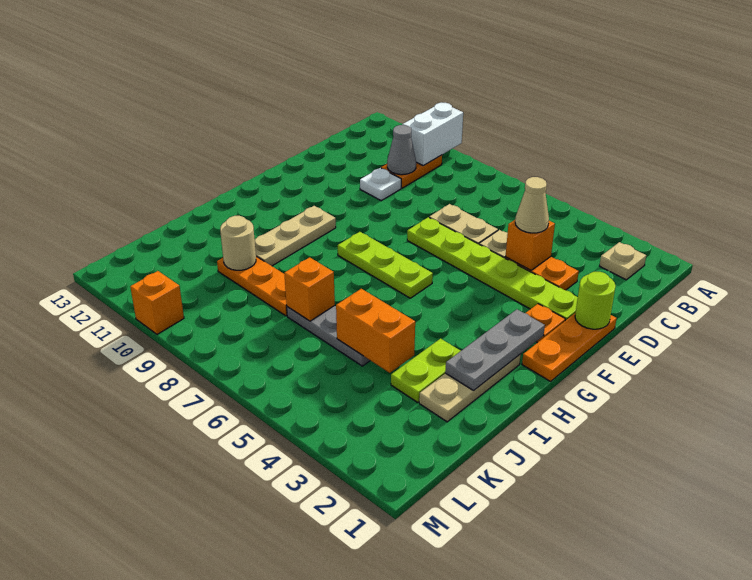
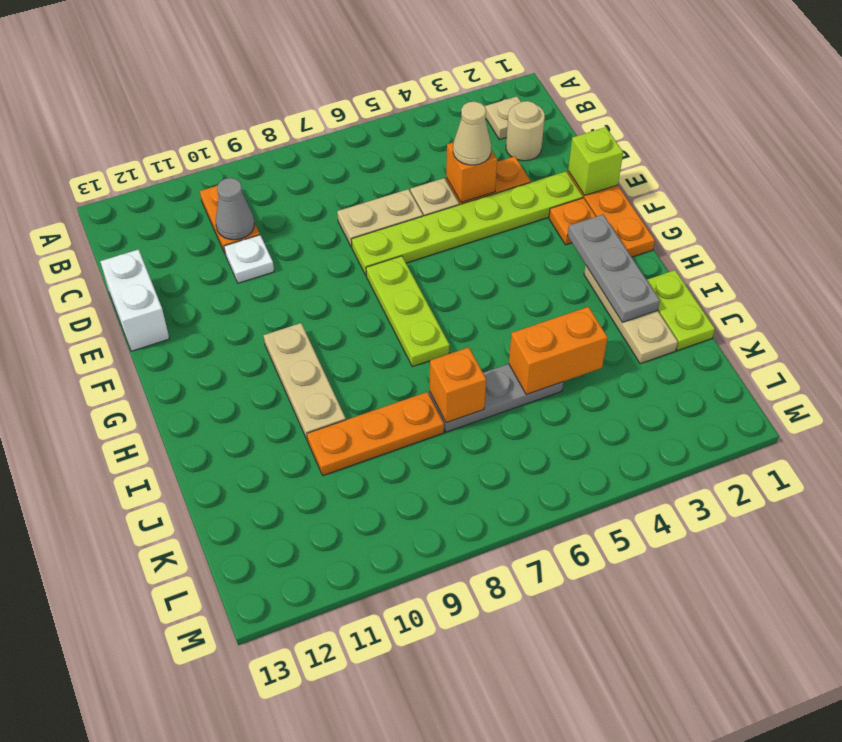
white brick A10:B10 level 2 -> white brick D13:E13 level 1
lime round brick E1 level 2 -> lime brick E1 level 2
lime plate G6:G8 level 1 -> lime plate F7:H7 level 1
lime plate I3:J3 level 1 -> lime plate I1:J1 level 1
tan round brick J10 level 2 -> tan round brick C2 level 1
orange brick M10 level 1 -> none

